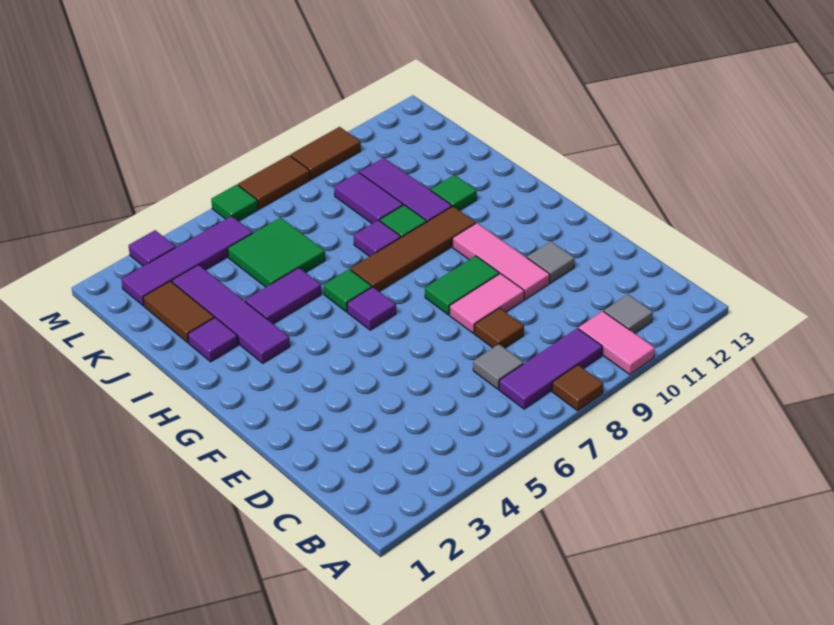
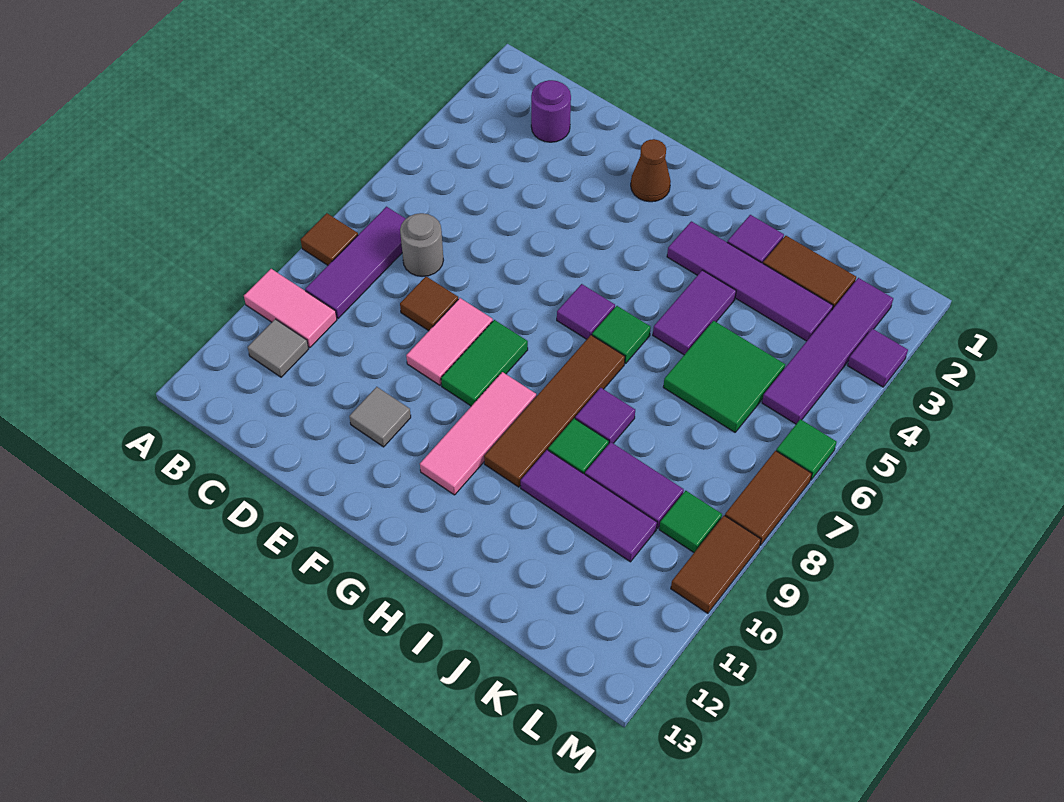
none -> purple round brick C2 level 1
grey tile C7 level 1 -> grey round brick C7 level 1
pink tile E10:G10 level 1 -> pink tile G9:G11 level 1
none -> brown cone F2 level 1
green tile I11 level 1 -> green tile L9 level 1

